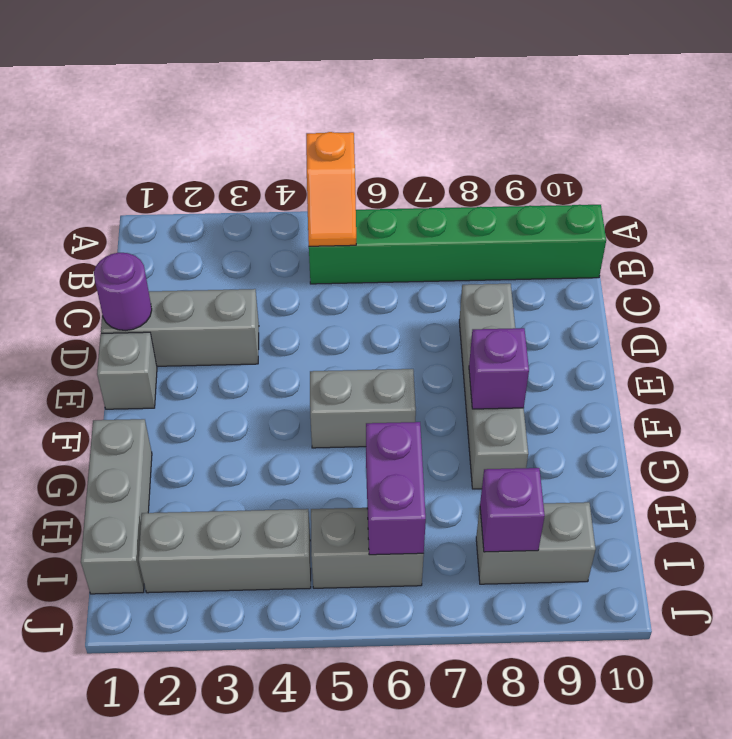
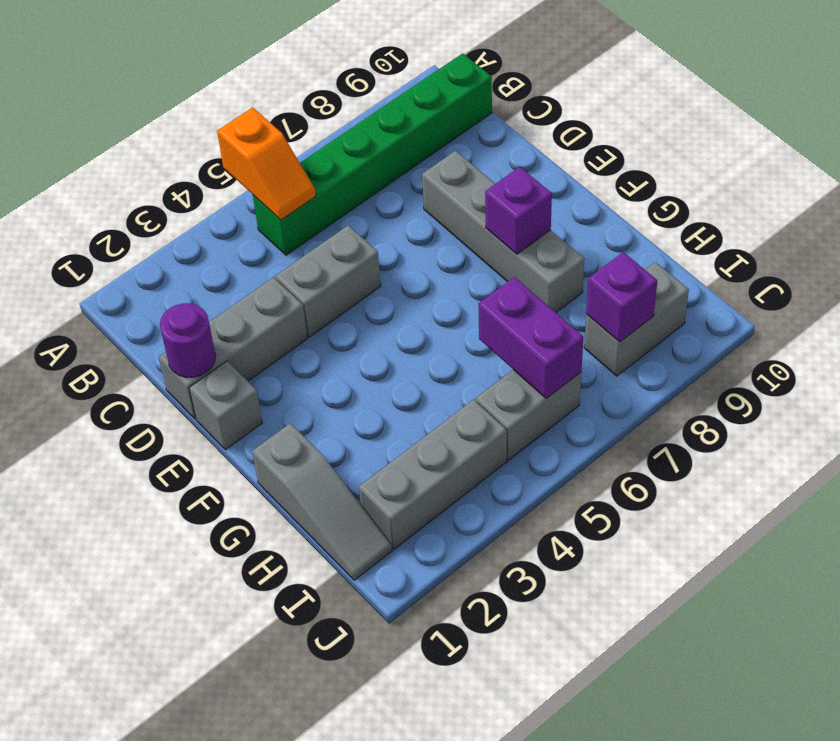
grey brick F5:F6 level 1 -> grey brick D4:D5 level 1
grey brick G1:I1 level 1 -> grey slope G1:I1 level 1 top G

